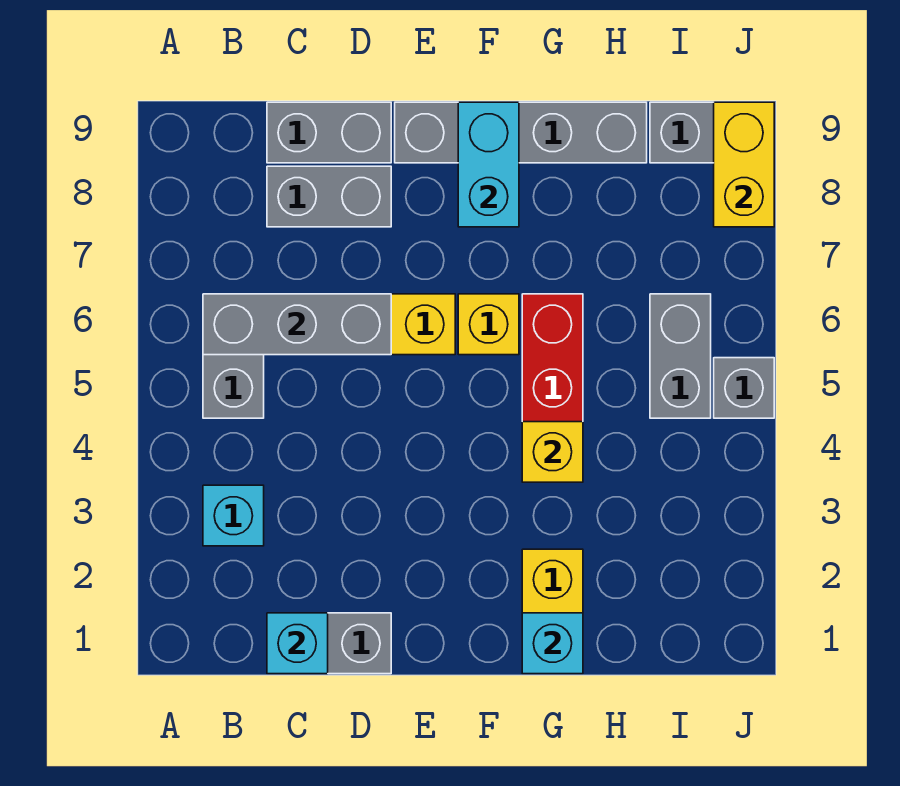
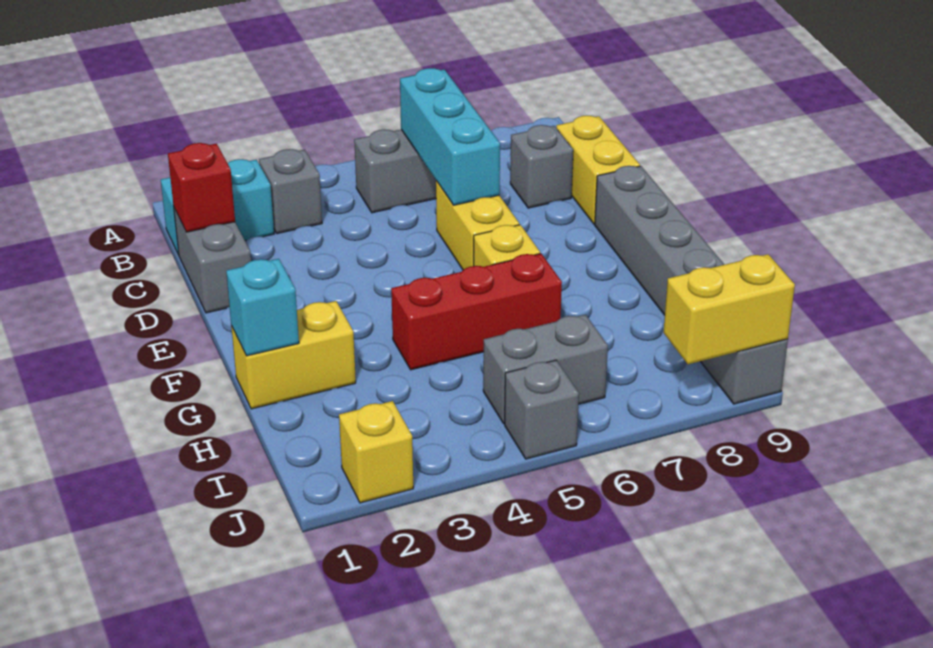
cyan brick B3 level 1 -> grey brick B3 level 1
grey brick B6:D6 level 2 -> cyan brick B6:D6 level 2
cyan brick C1 level 2 -> red brick C1 level 2
grey brick C8:D8 level 1 -> grey brick C8 level 1
grey brick C9:D9 level 1 -> yellow brick C9:D9 level 1
cyan brick F8:F9 level 2 -> cyan brick B1:B2 level 1
yellow brick G4 level 2 -> yellow brick J2 level 1

